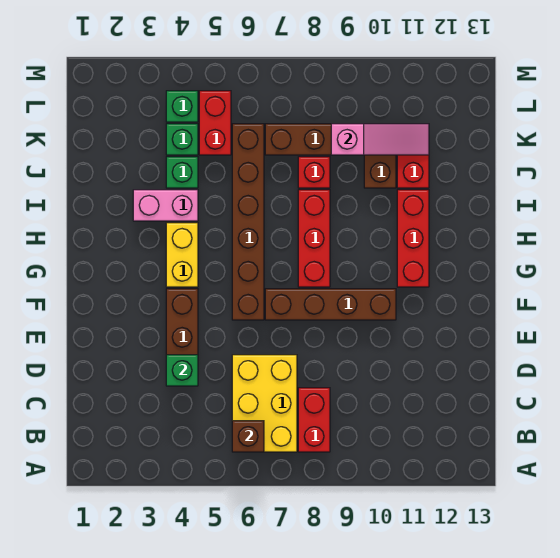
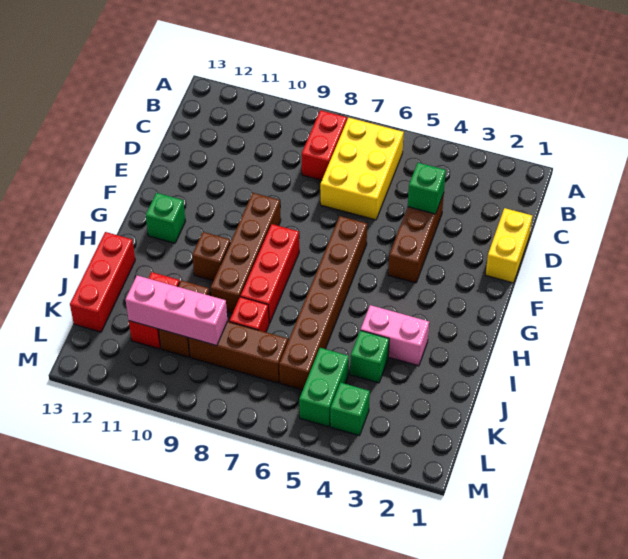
brown brick B6 level 2 -> brown brick H10 level 1
brown brick F7:F10 level 1 -> brown brick F9:I9 level 1
yellow brick G4:H4 level 1 -> yellow brick D1:E1 level 1
red brick G11:I11 level 1 -> red brick I13:K13 level 1
green brick K4 level 1 -> green brick G12 level 1
red brick K5:L5 level 1 -> green brick K5:L5 level 1
pink slope K9:K11 level 2 top 9 -> pink brick K9:K11 level 2

